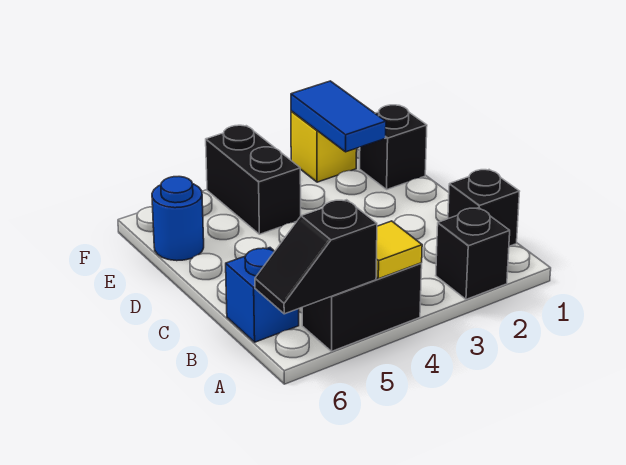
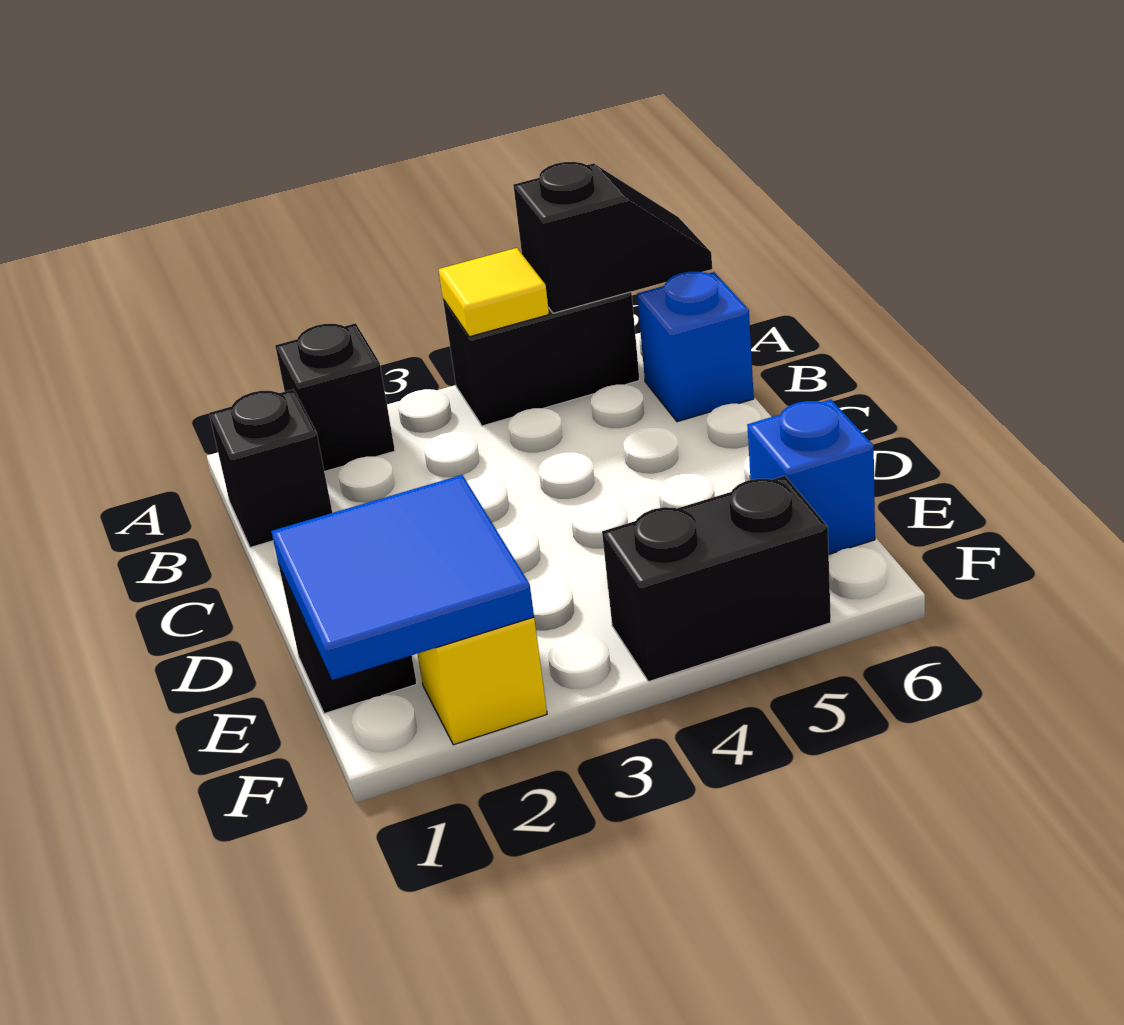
blue tile E2:F2 level 2 -> blue tile E1:F2 level 2
black brick E4:F4 level 1 -> black brick F4:F5 level 1
blue round brick E6 level 1 -> blue brick E6 level 1

